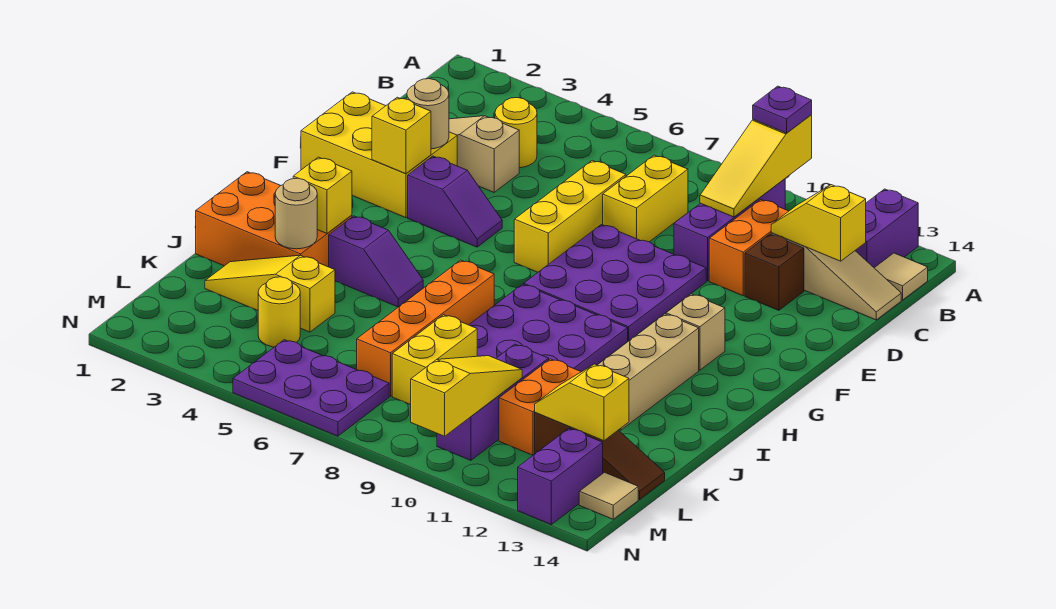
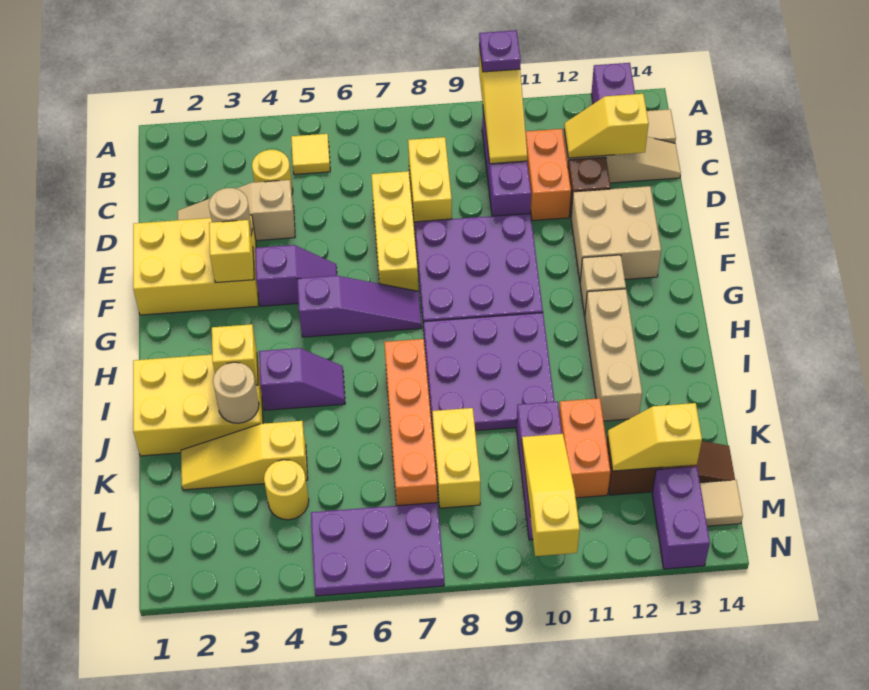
none -> yellow tile B5 level 1
none -> tan brick E12:F13 level 1
none -> purple slope G5:G7 level 1 top 5
orange brick I1:J3 level 1 -> yellow brick I1:J3 level 1

